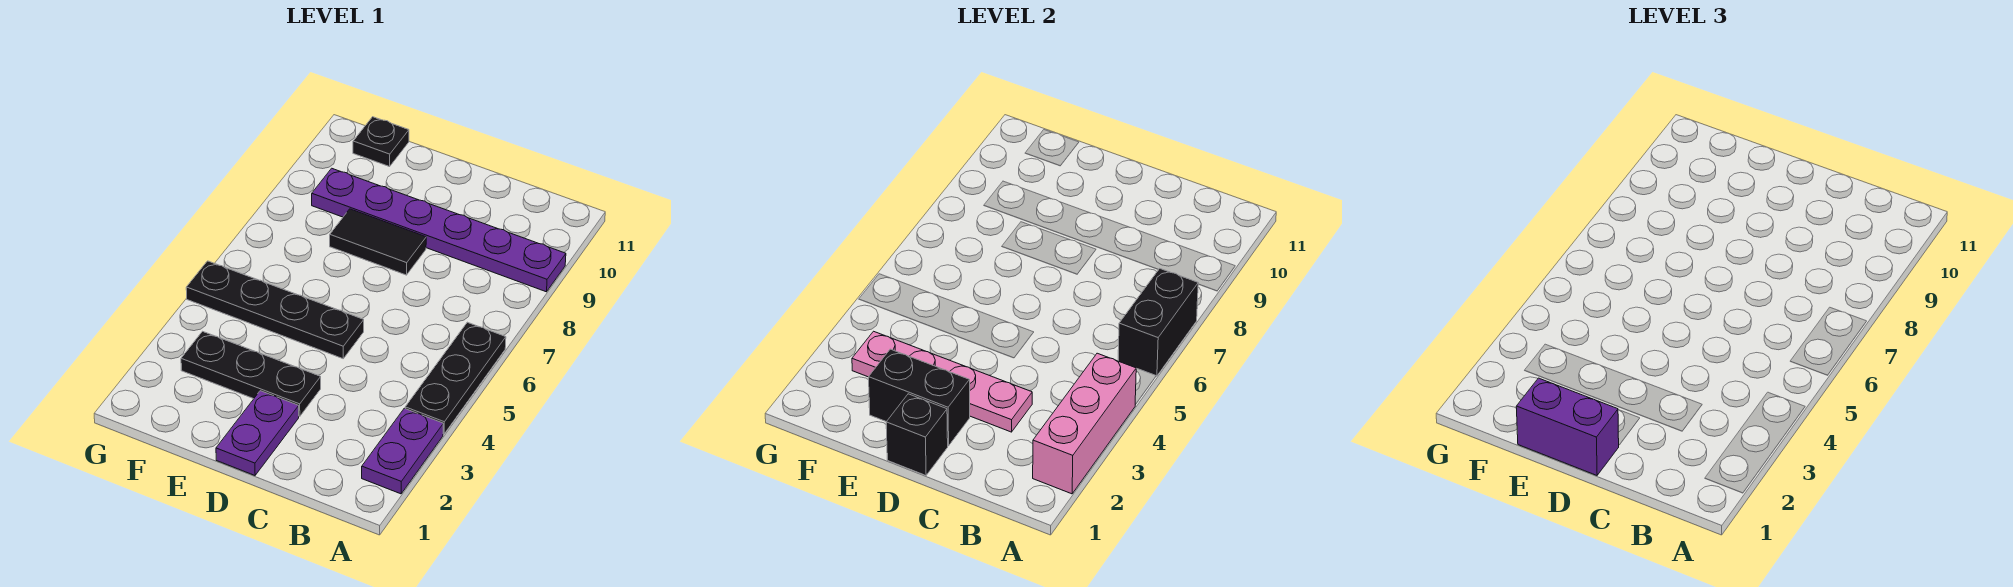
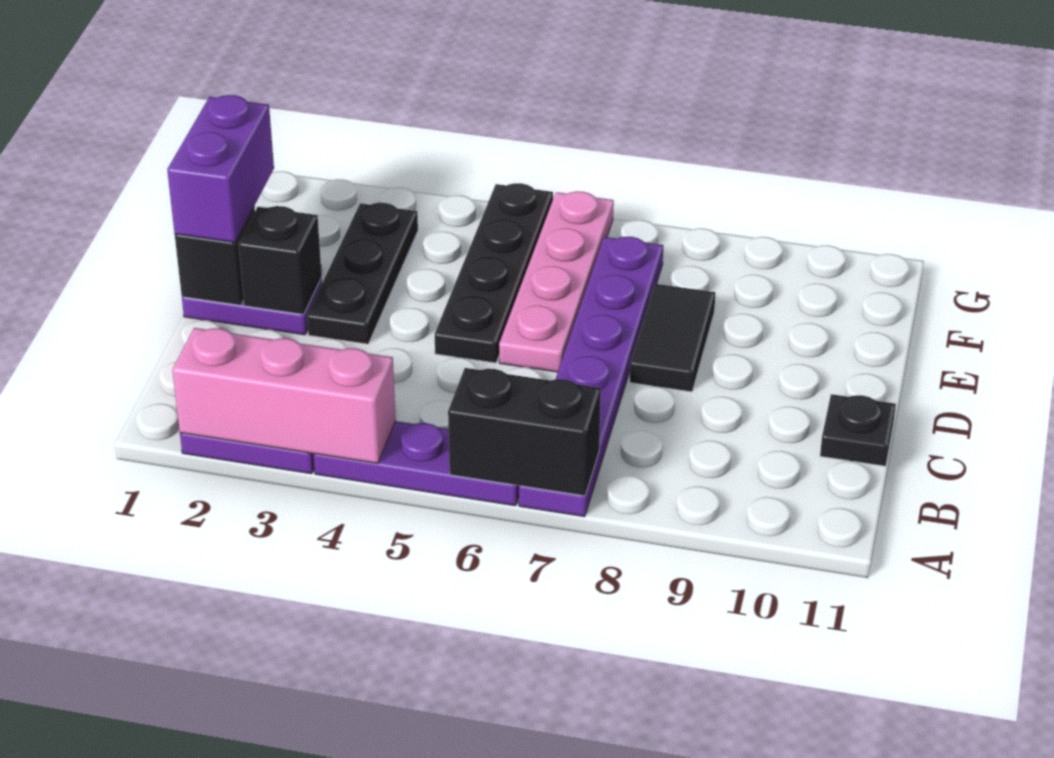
black plate A4:A6 level 1 -> purple plate A4:A6 level 1
purple plate A9:F9 level 1 -> purple plate A7:F7 level 1
pink plate C3:F3 level 2 -> pink plate D6:G6 level 1
black brick D2:E2 level 2 -> black brick D2 level 2
black plate F11 level 1 -> black plate C11 level 1

